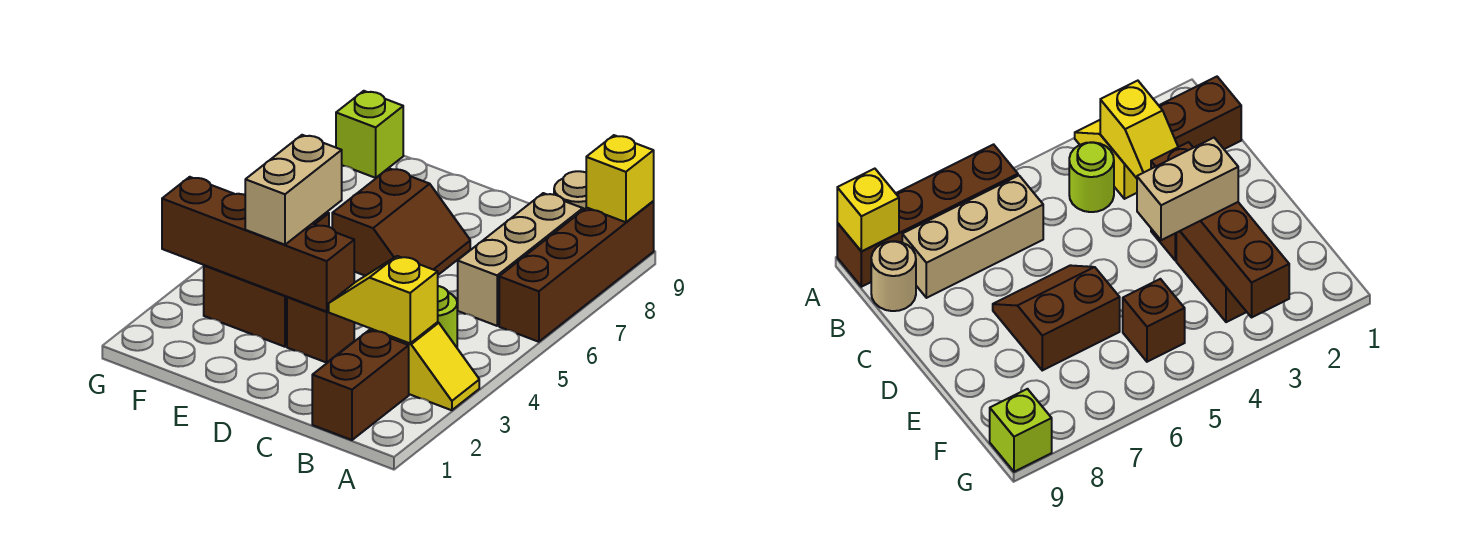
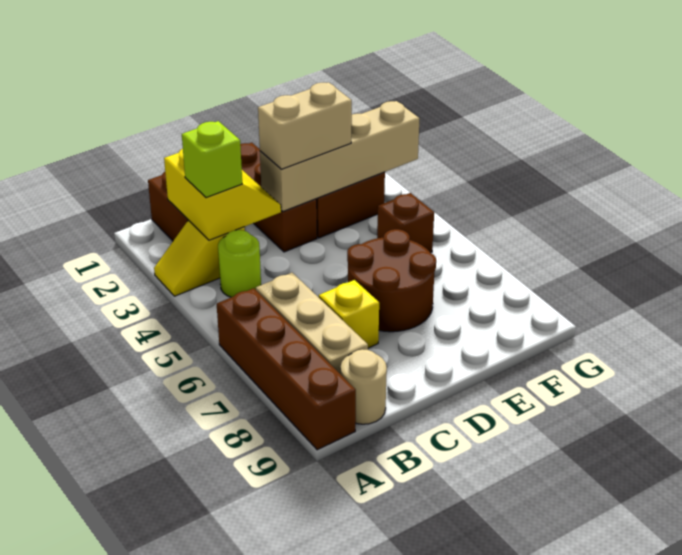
yellow brick A9 level 2 -> yellow brick C7 level 1
yellow slope B3:C3 level 2 top B -> yellow slope B2:C3 level 2 top B
brown brick D3 level 1 -> brown brick D1:D3 level 1
brown brick D3:G3 level 2 -> tan brick D3:G3 level 2
brown slope D6:E7 level 1 top E -> brown round brick D6:E7 level 1
tan brick E3:E4 level 3 -> tan brick D3:E3 level 3
lime brick G9 level 1 -> lime brick B3 level 3

